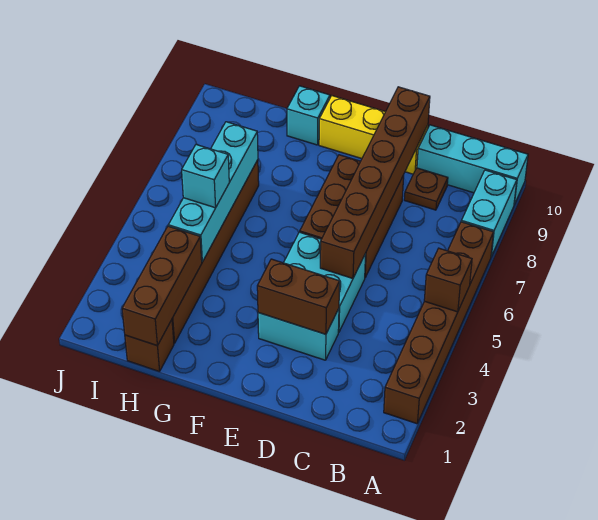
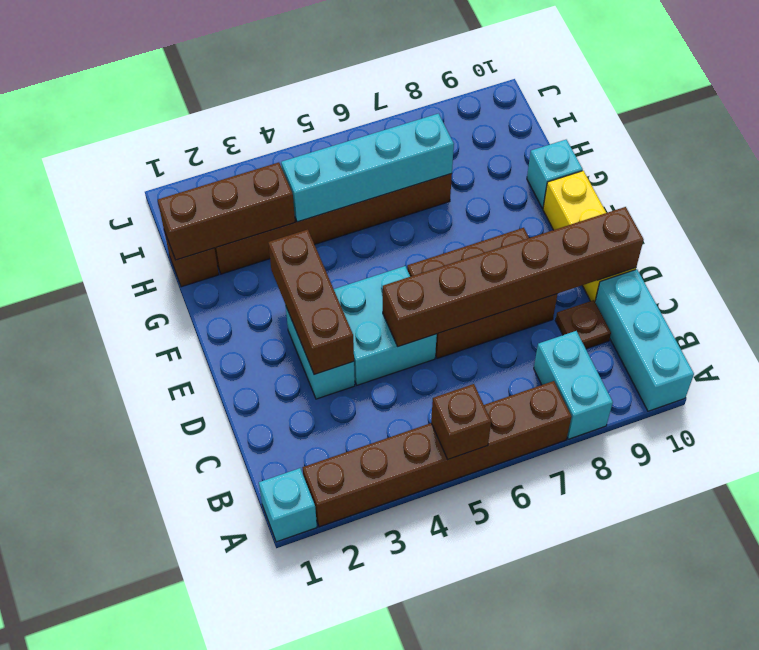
cyan brick A8:A9 level 1 -> cyan brick A8:B8 level 1
brown brick D3:E3 level 2 -> brown brick D3:F3 level 2
cyan brick H5 level 3 -> cyan brick A1 level 1

